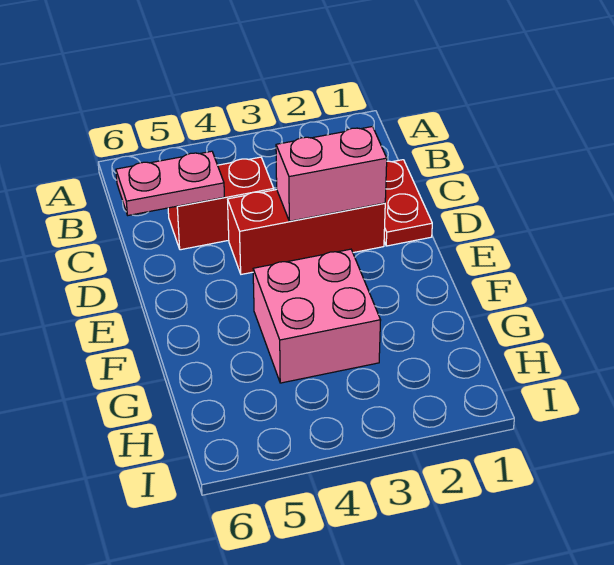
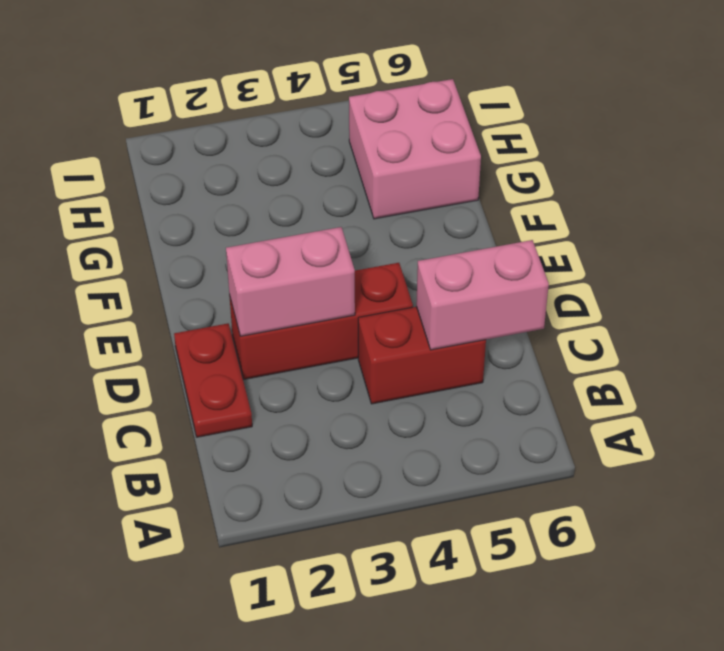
pink plate C5:C6 level 2 -> pink brick C5:C6 level 2
pink brick F3:G4 level 1 -> pink brick G5:H6 level 1

